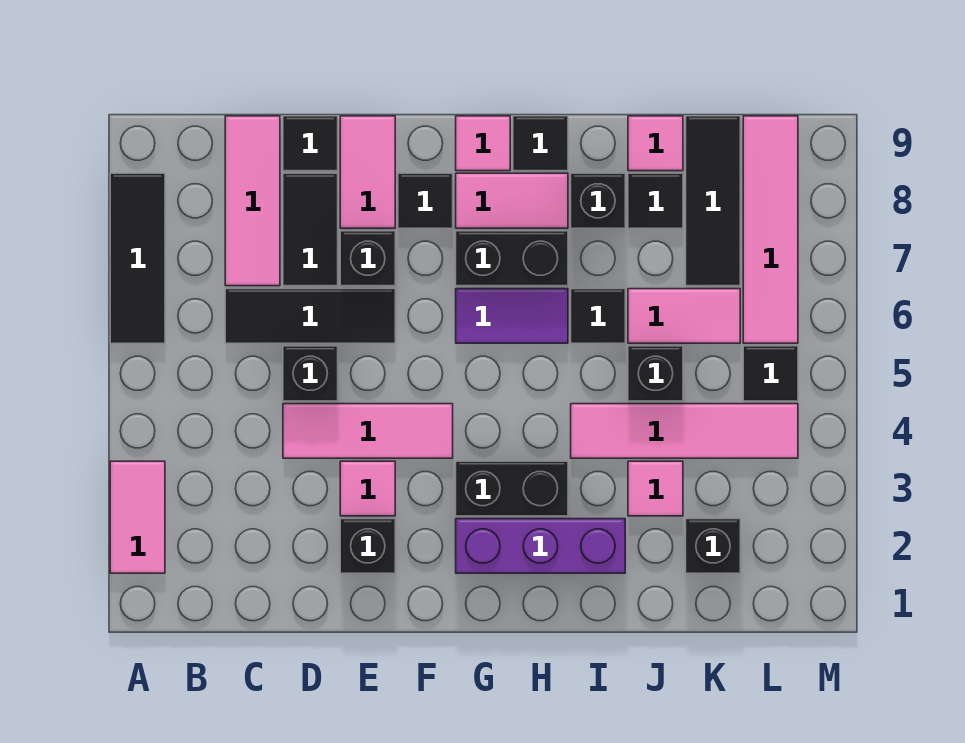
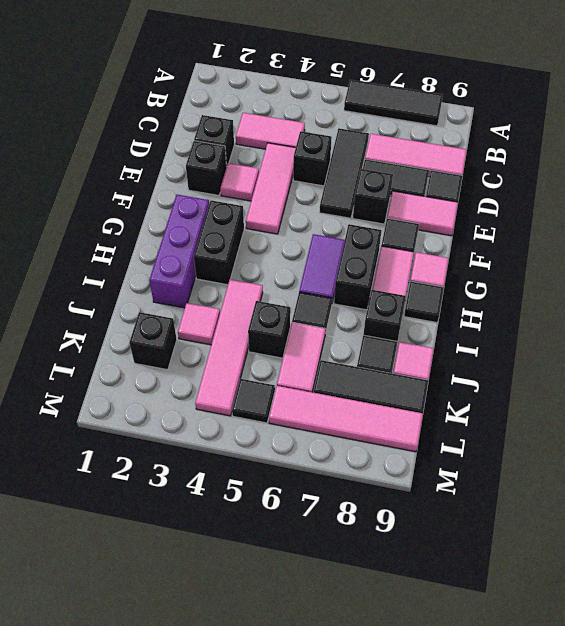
pink tile A2:A3 level 1 -> pink tile C3:C4 level 1
none -> black brick D2 level 1

